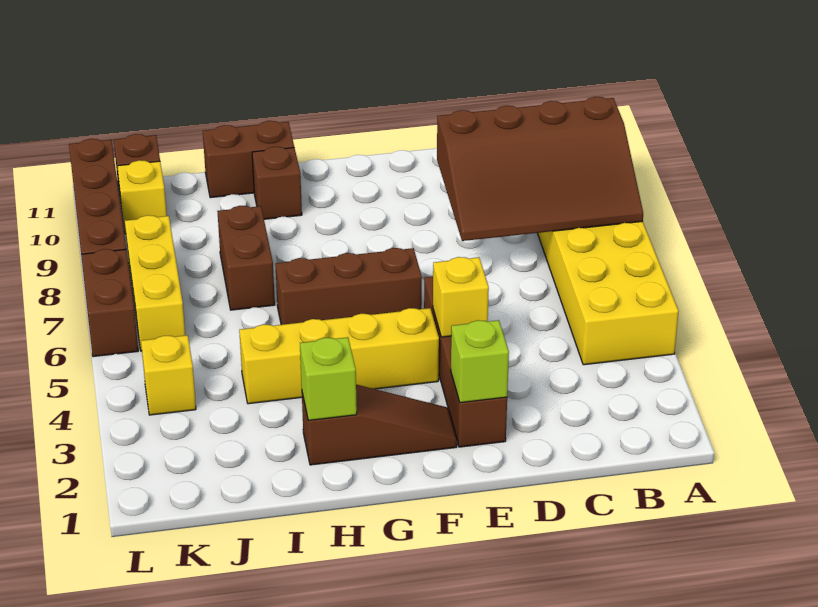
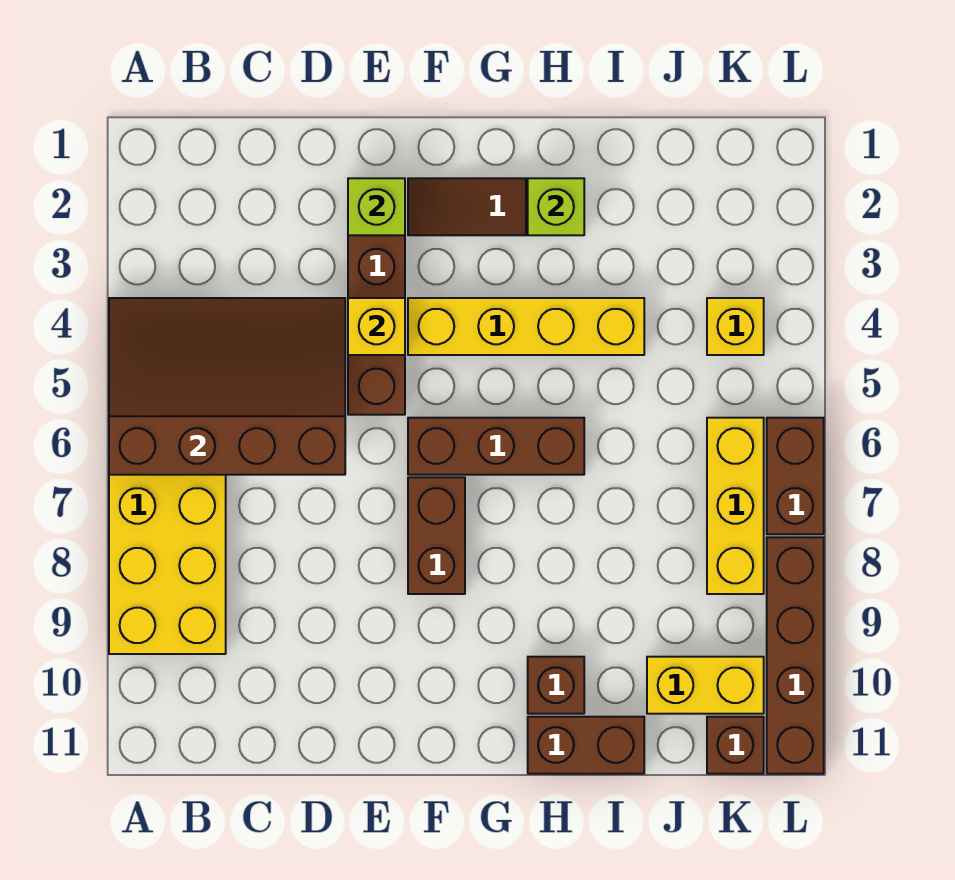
brown slope A7:D9 level 2 top 9 -> brown slope A4:D6 level 2 top 6
brown brick I7:I8 level 1 -> brown brick F7:F8 level 1
yellow brick K10 level 1 -> yellow brick J10:K10 level 1

